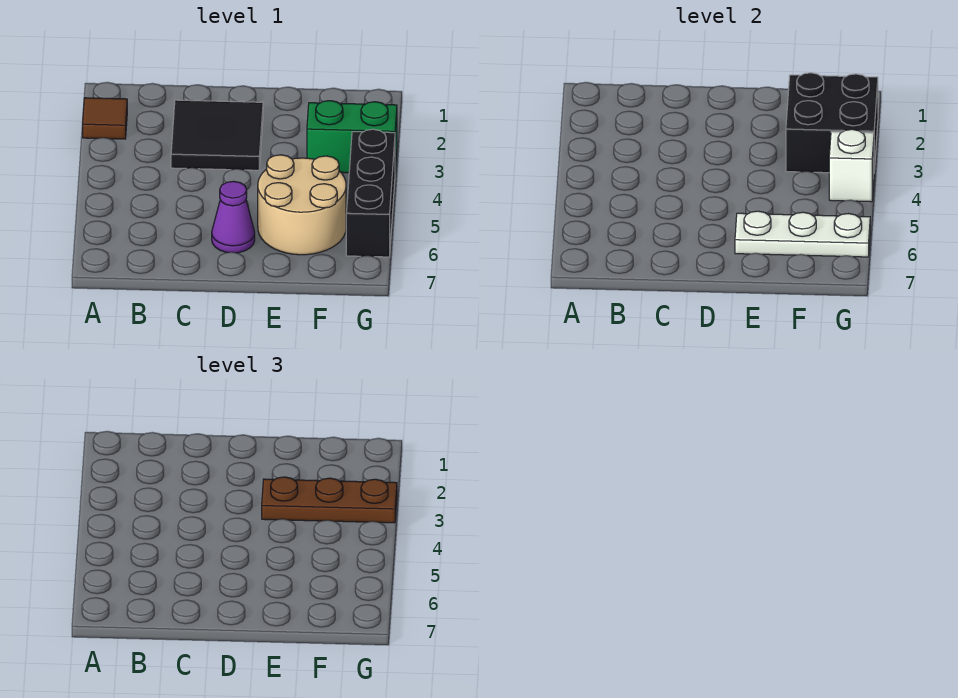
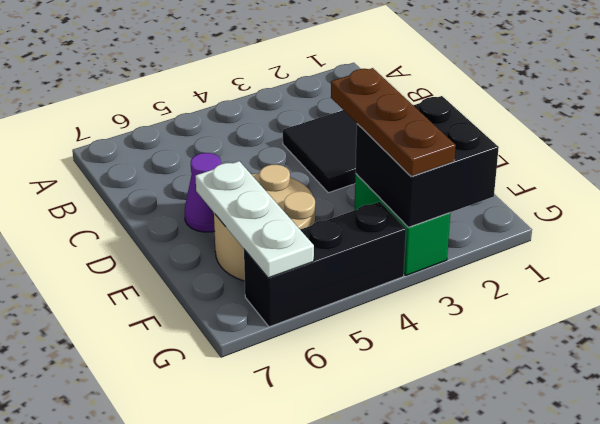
brown tile A2 level 1 -> none
white brick G4 level 2 -> none

